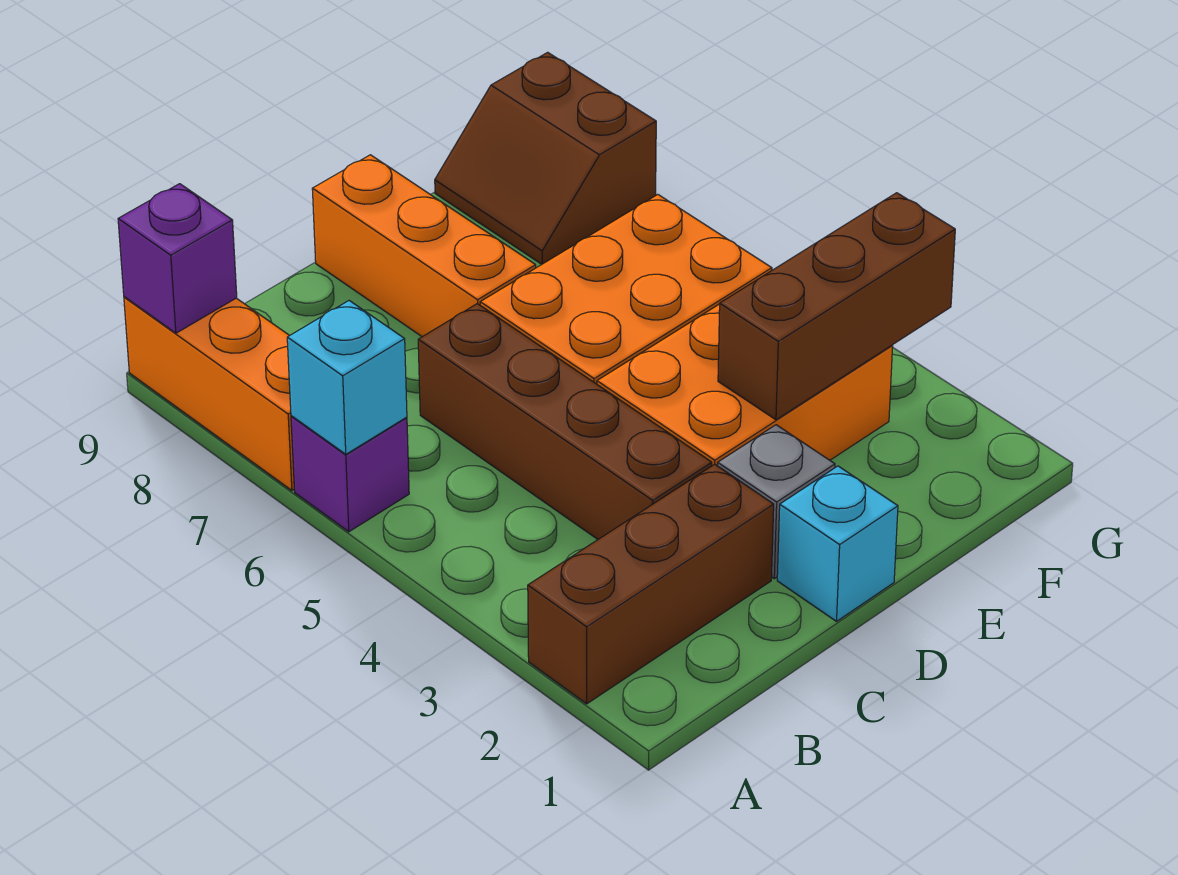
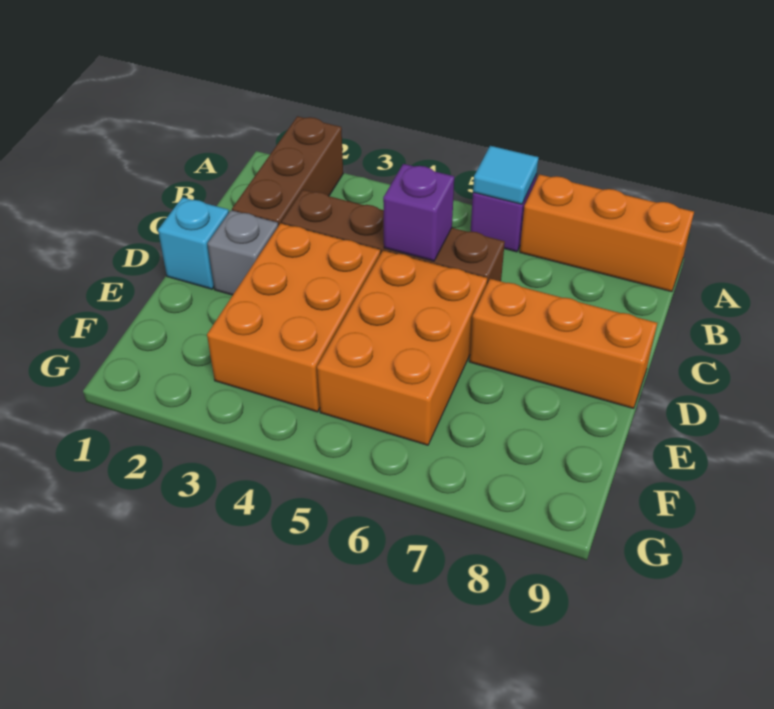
cyan brick A6 level 2 -> cyan tile A6 level 2
purple brick A9 level 2 -> purple brick C5 level 2
brown brick E3:G3 level 2 -> none
brown slope F8:G9 level 1 top G -> none

